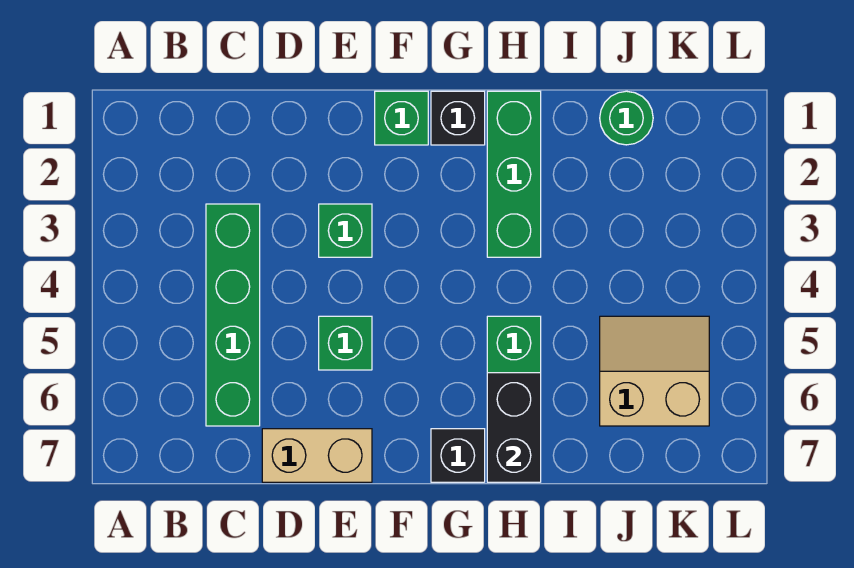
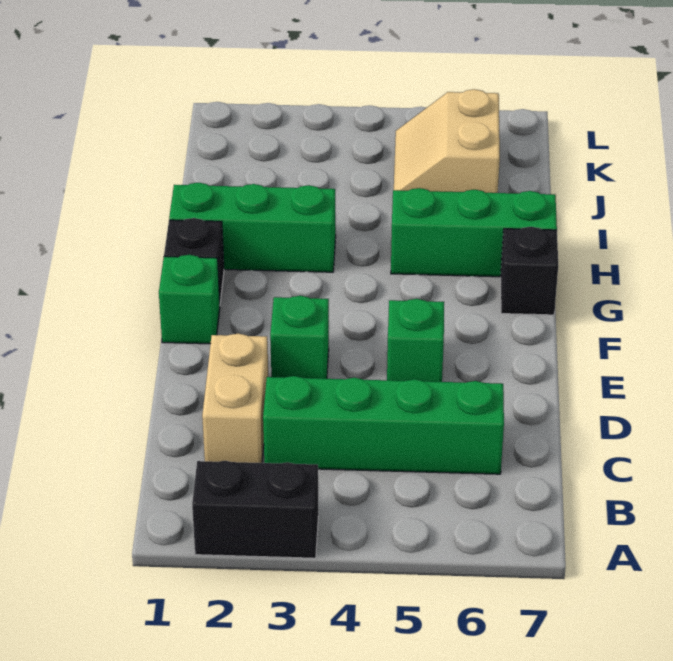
tan brick D7:E7 level 1 -> tan brick C2:D2 level 1
black brick H6:H7 level 2 -> black brick A2:A3 level 1
green round brick J1 level 1 -> none

